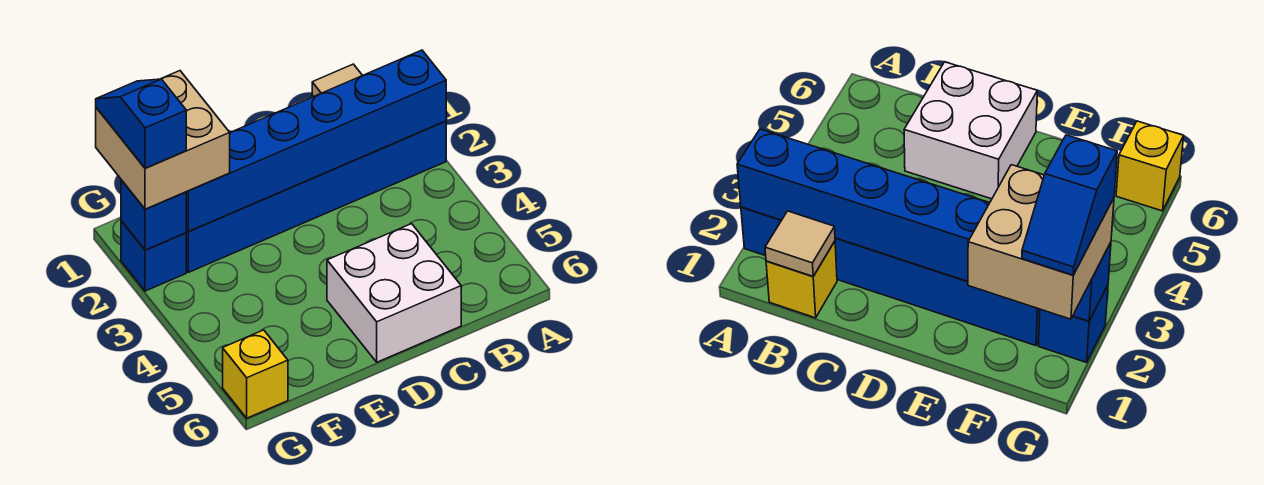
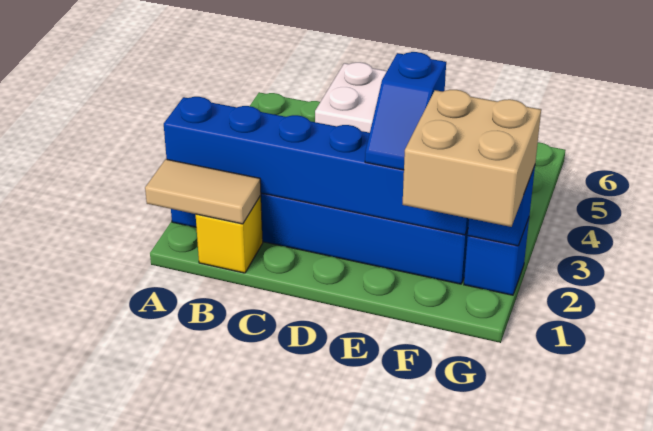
tan tile B1 level 2 -> tan tile A1:B1 level 2
blue slope G1:G2 level 4 top 2 -> blue slope E2:E3 level 3 top 3
yellow brick G6 level 1 -> none

